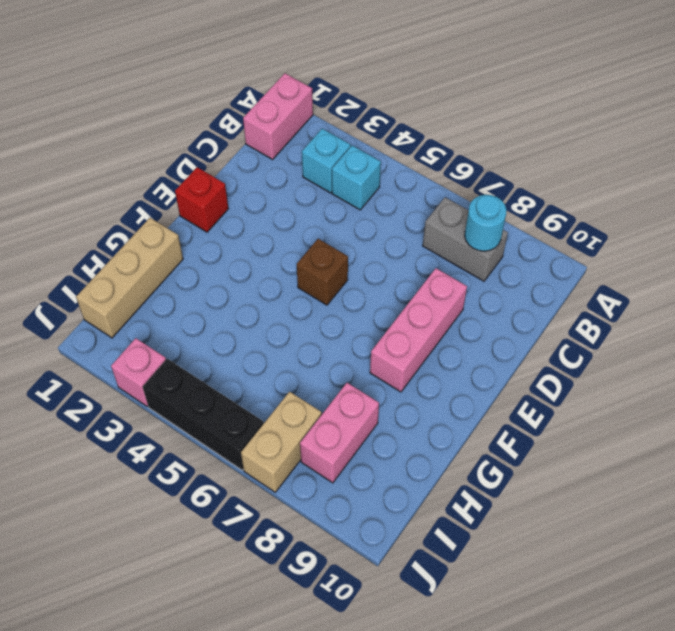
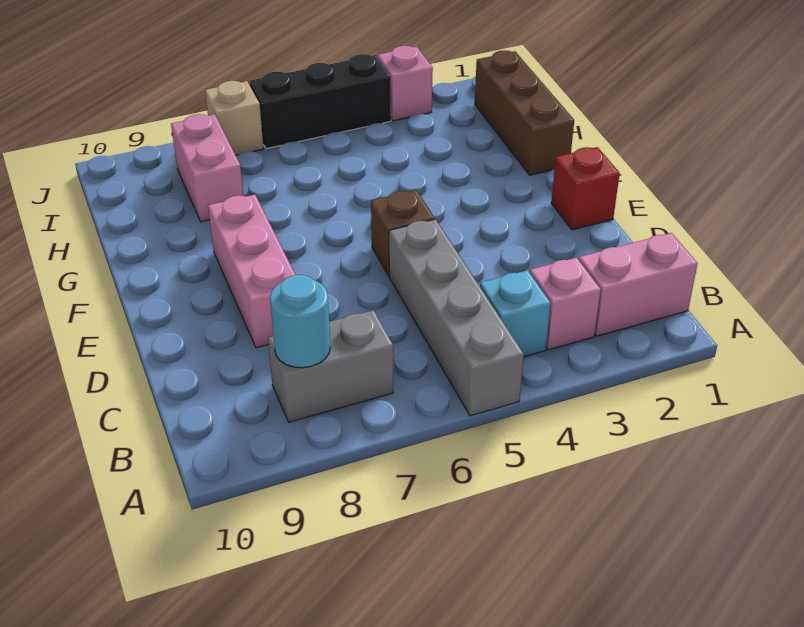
pink brick A1:B1 level 1 -> pink brick B1:B2 level 1
none -> grey brick A5:D5 level 1
cyan brick B3 level 1 -> pink brick B3 level 1
tan brick G1:I1 level 1 -> brown brick G1:I1 level 1
tan brick I7:J7 level 1 -> tan brick J7 level 1

